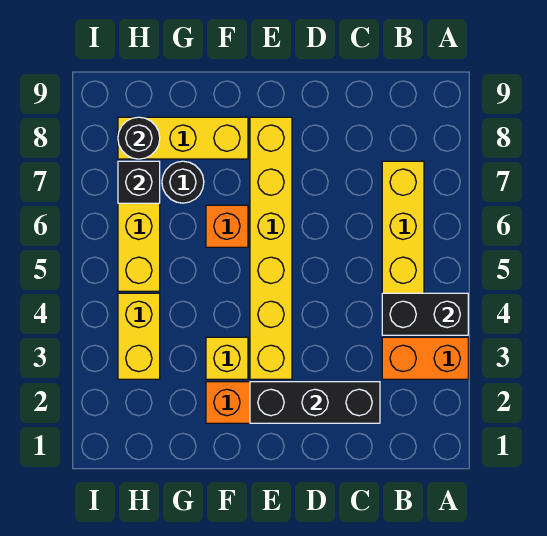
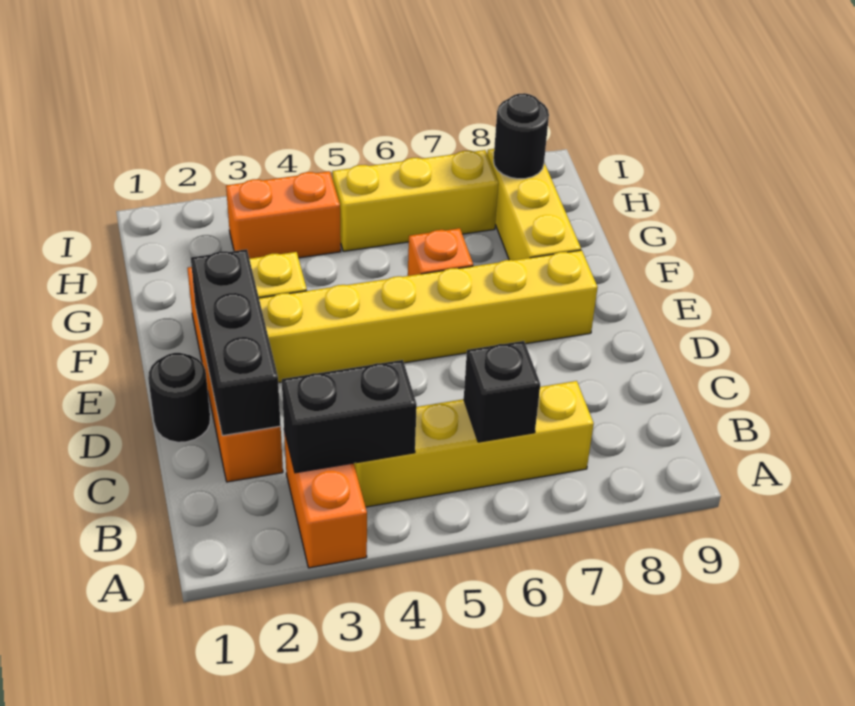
black brick A4:B4 level 2 -> black brick B3:B4 level 2
black round brick G7 level 1 -> black round brick D1 level 1
yellow brick H3:H4 level 1 -> orange brick H3:H4 level 1
black brick H7 level 2 -> black brick B6 level 2

